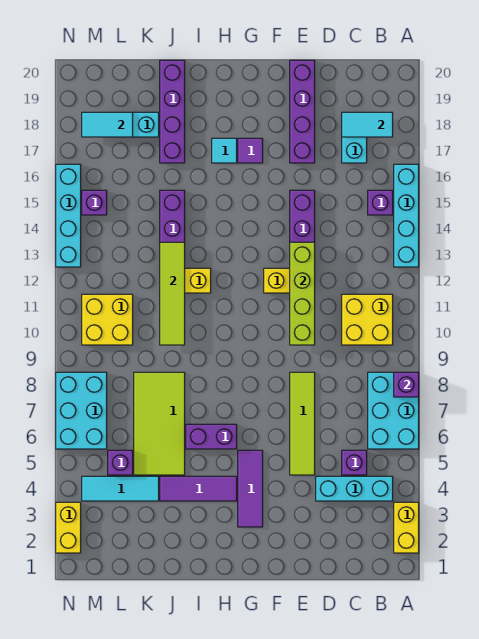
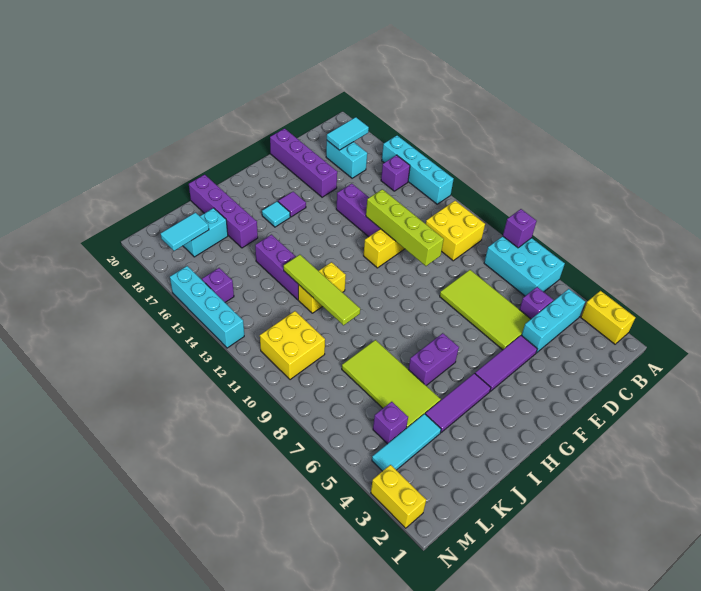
lime tile E5:E8 level 1 -> lime tile D5:E8 level 1
purple tile G3:G5 level 1 -> purple tile E4:G4 level 1
cyan brick M6:N8 level 1 -> none

